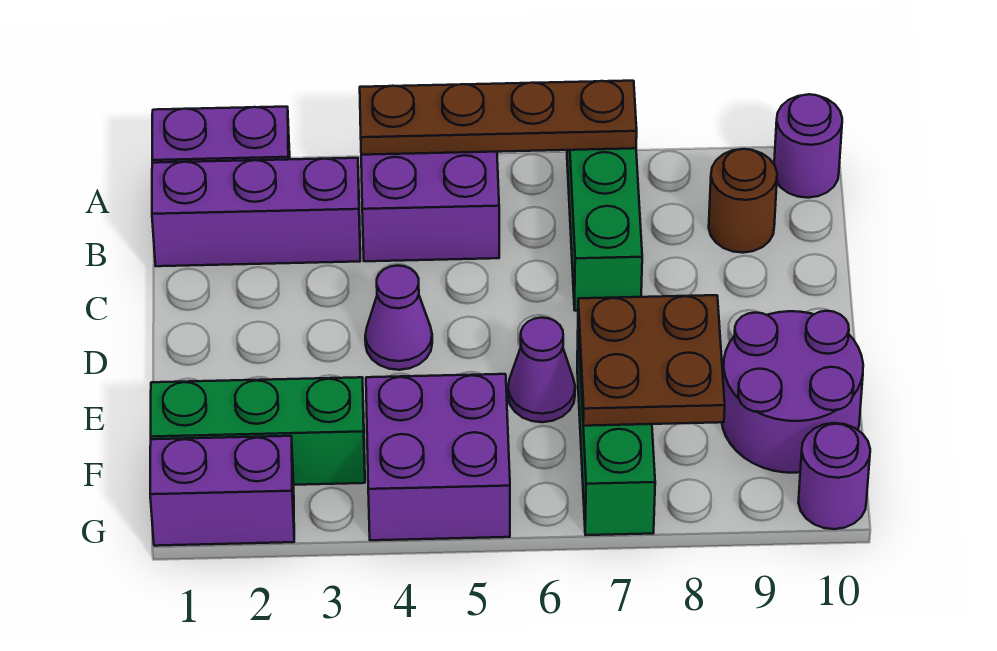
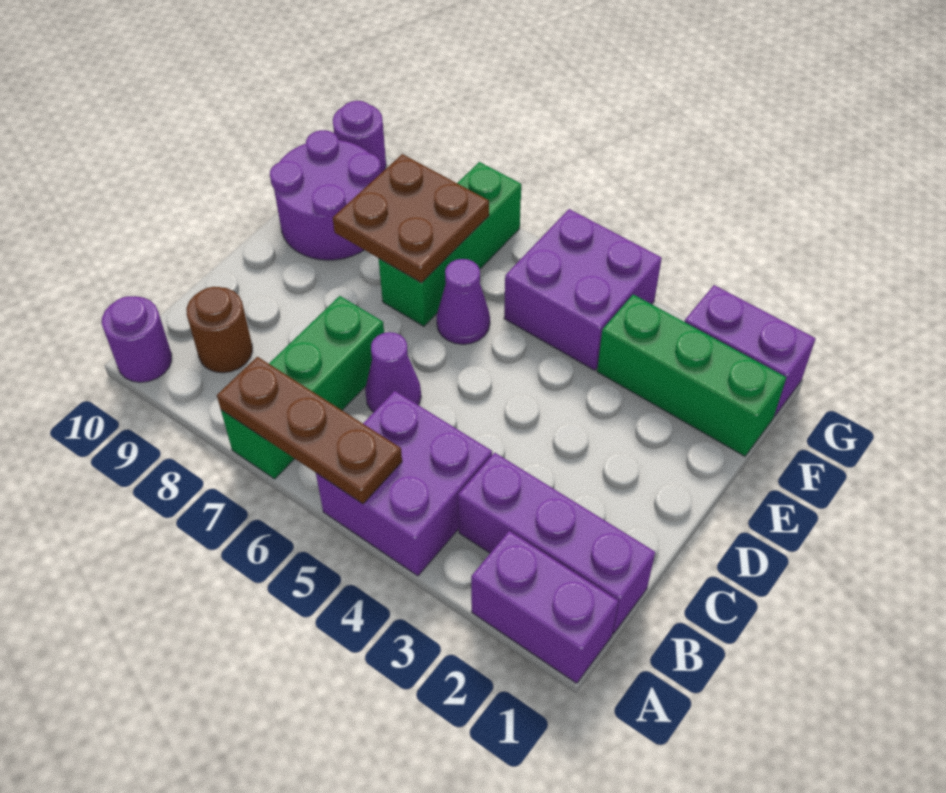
brown plate A4:A7 level 2 -> brown plate A5:A7 level 2
purple cone D4 level 1 -> purple cone C6 level 1

